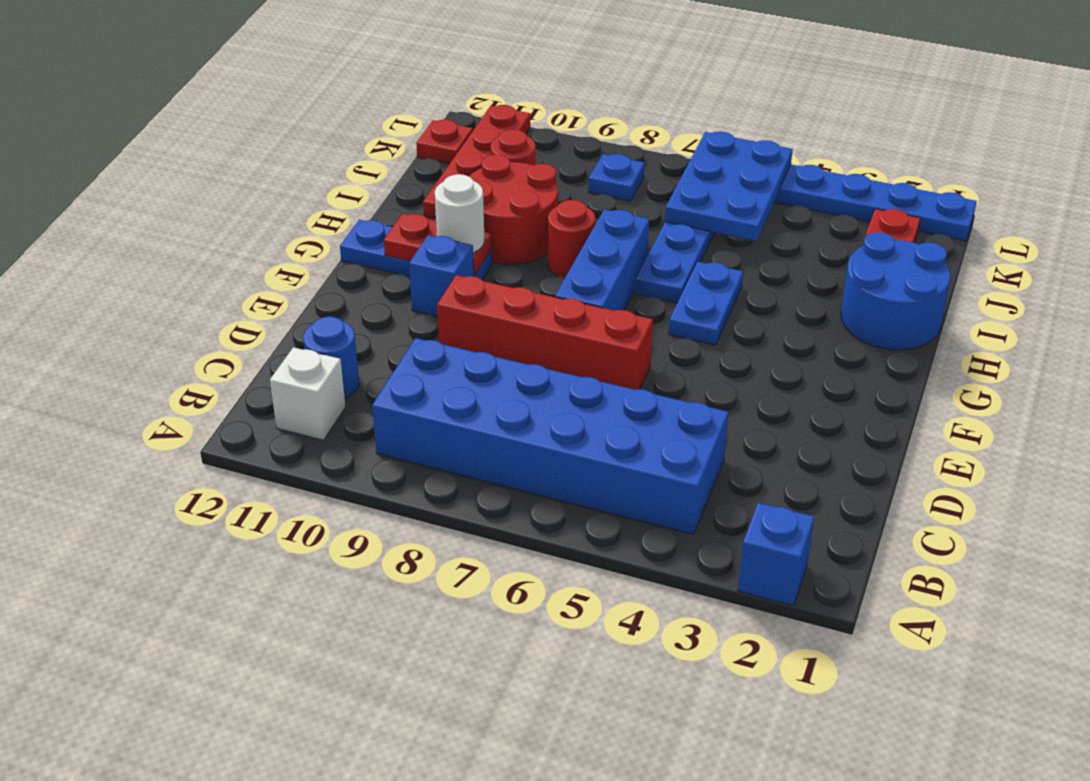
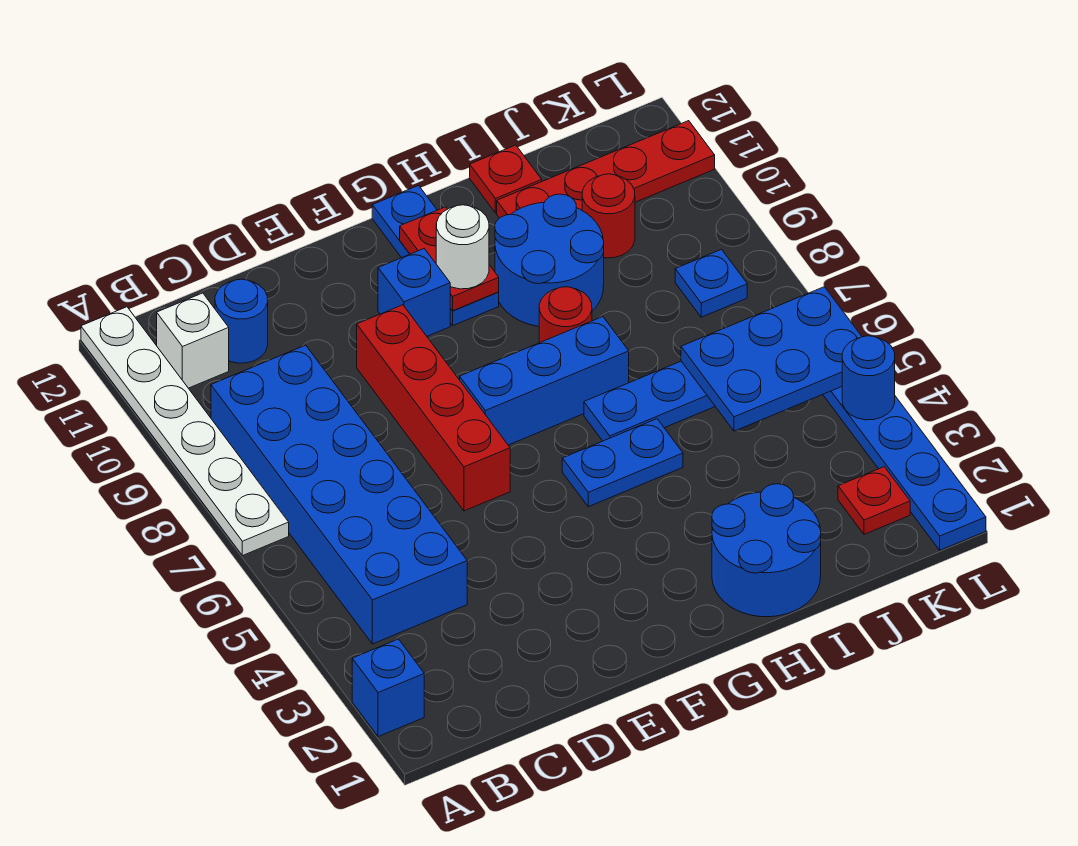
none -> white plate A7:A12 level 1
red round brick H9:I10 level 1 -> blue round brick H9:I10 level 1
red plate K12 level 1 -> red plate I12 level 1
none -> blue round brick L4 level 2

